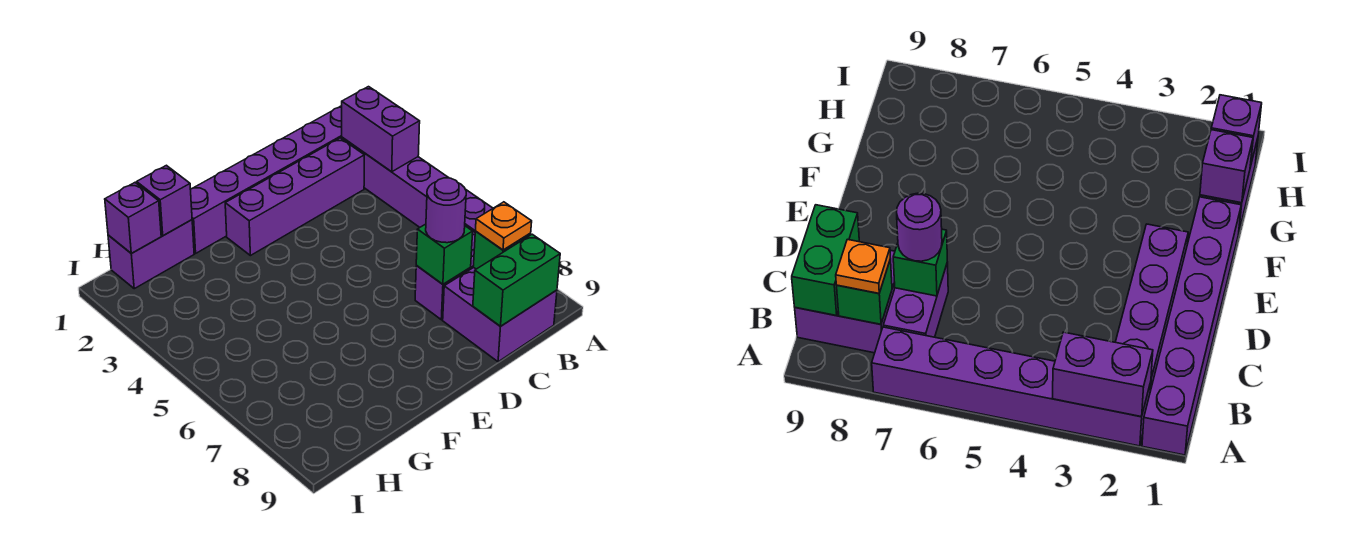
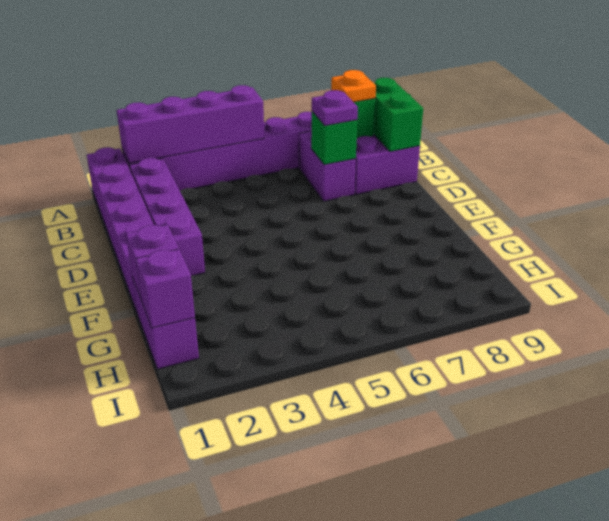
purple brick A2:A3 level 2 -> purple brick A2:A5 level 2
purple round brick C7 level 3 -> purple plate C7 level 3

